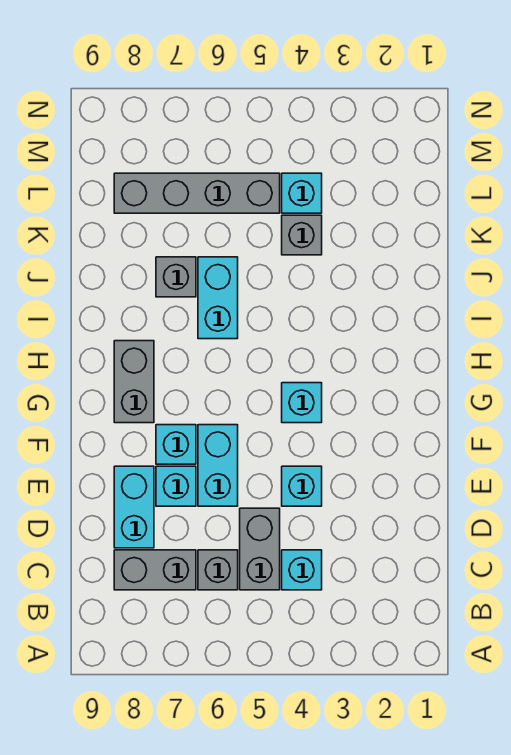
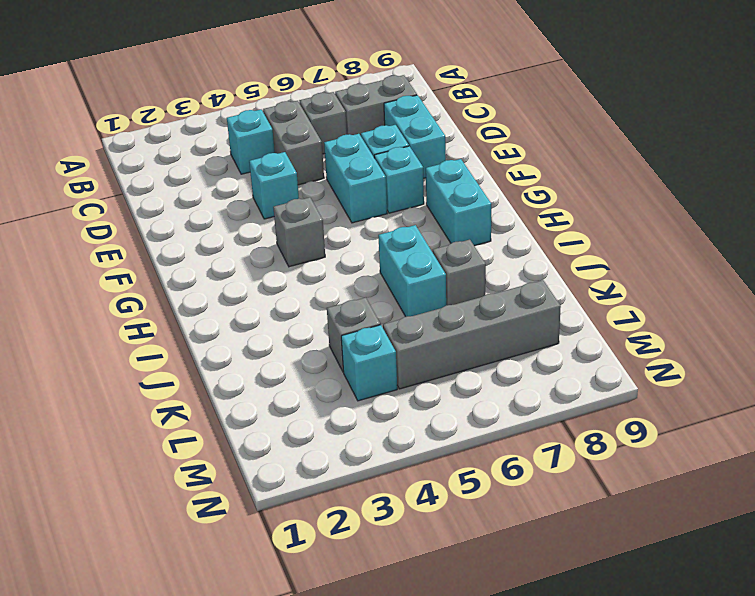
cyan brick G4 level 1 -> grey brick G4 level 1
grey brick G8:H8 level 1 -> cyan brick G8:H8 level 1

